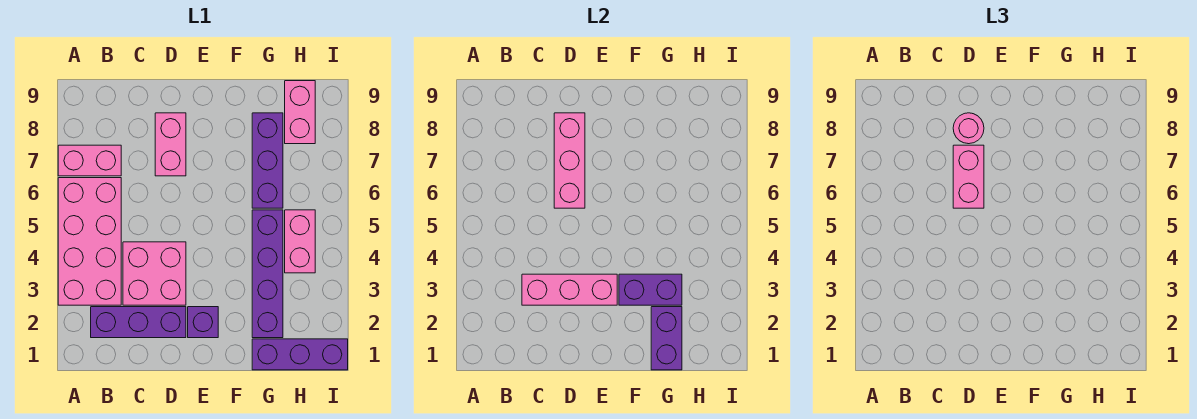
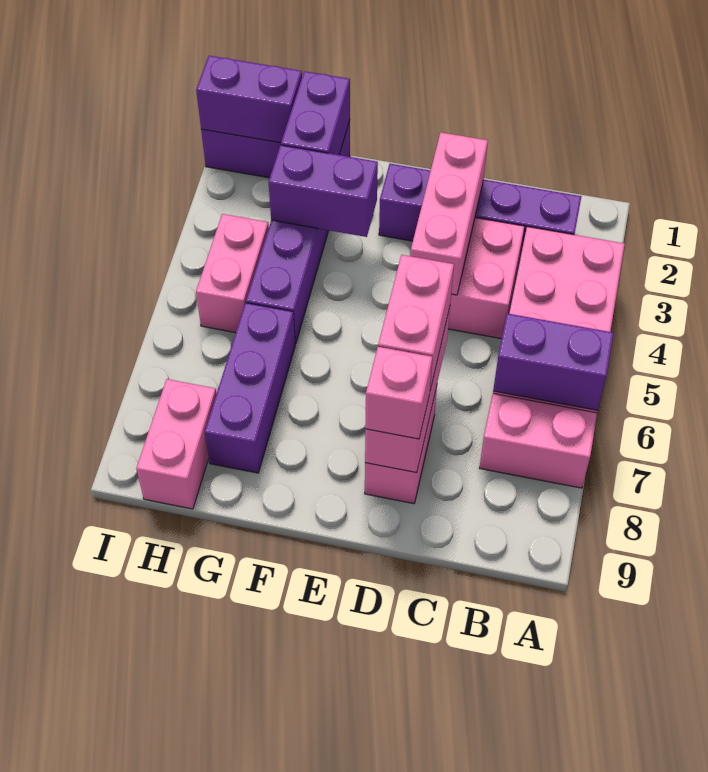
none -> purple brick A6:B6 level 2
pink brick C3:E3 level 2 -> pink brick D2:D4 level 2
pink round brick D8 level 3 -> pink brick D8 level 3
none -> purple brick H1:I1 level 2

